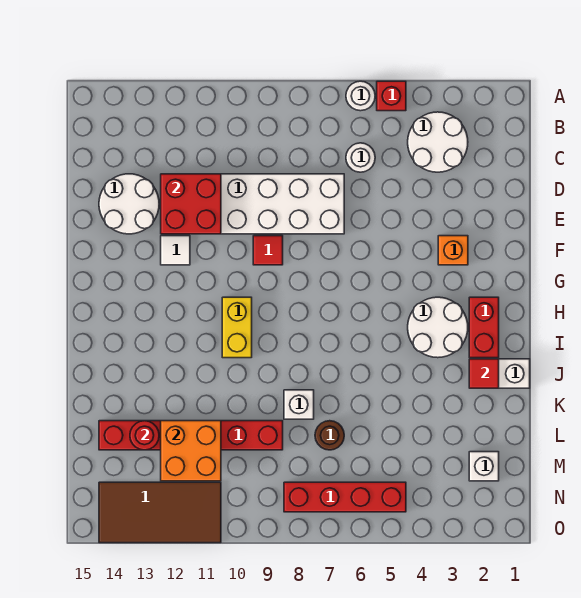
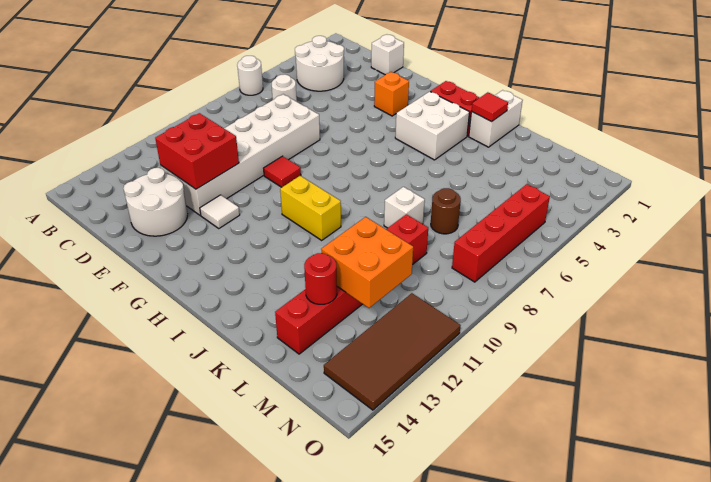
red brick A5 level 1 -> none
white round brick H3:I4 level 1 -> white brick H3:I4 level 1
white brick M2 level 1 -> white brick D1 level 1

